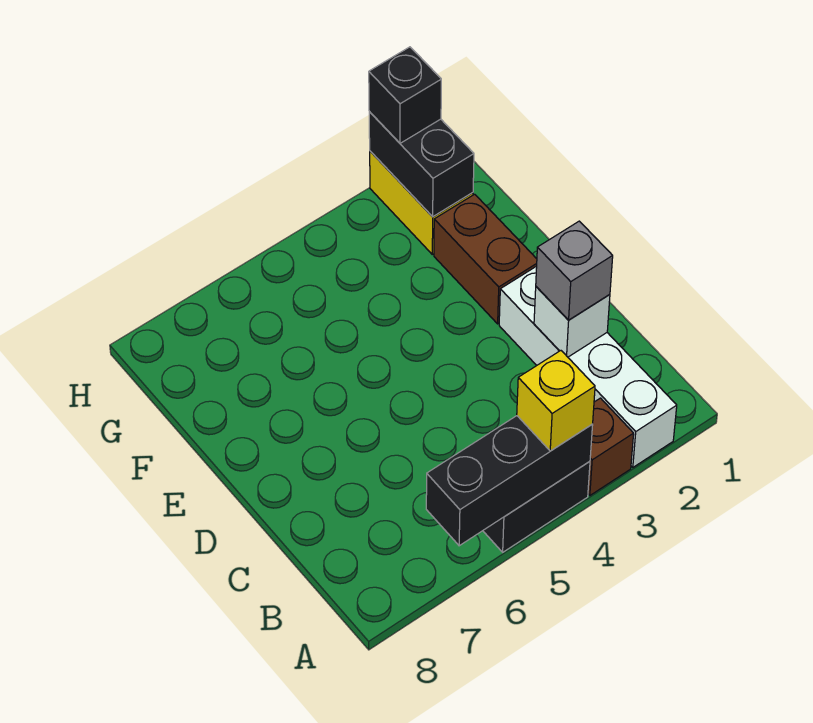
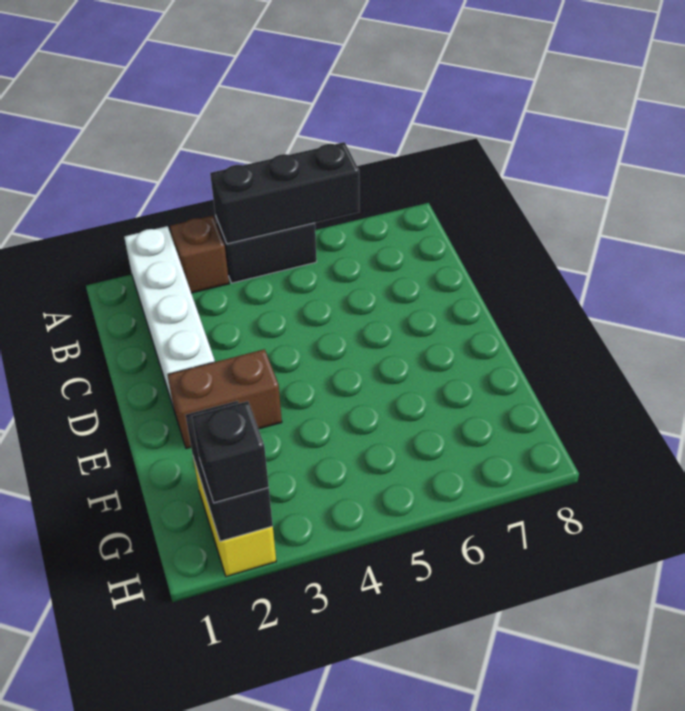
yellow brick A4 level 3 -> none
white brick C2 level 2 -> none
grey brick C2 level 3 -> none
brown brick E2:F2 level 1 -> brown brick E2:E3 level 1

